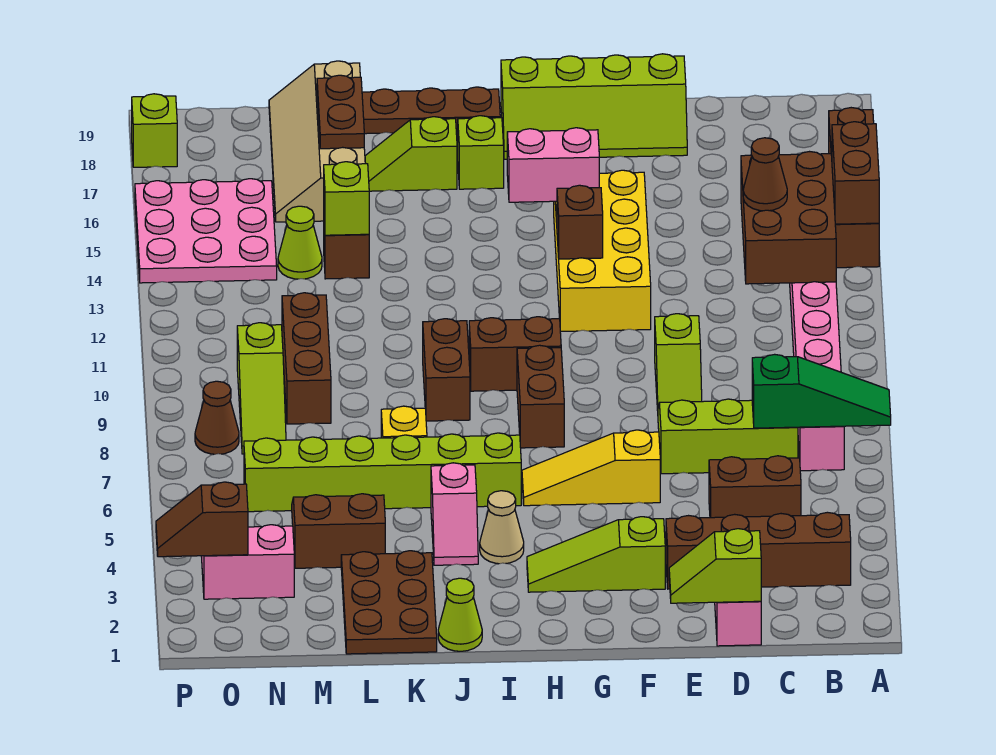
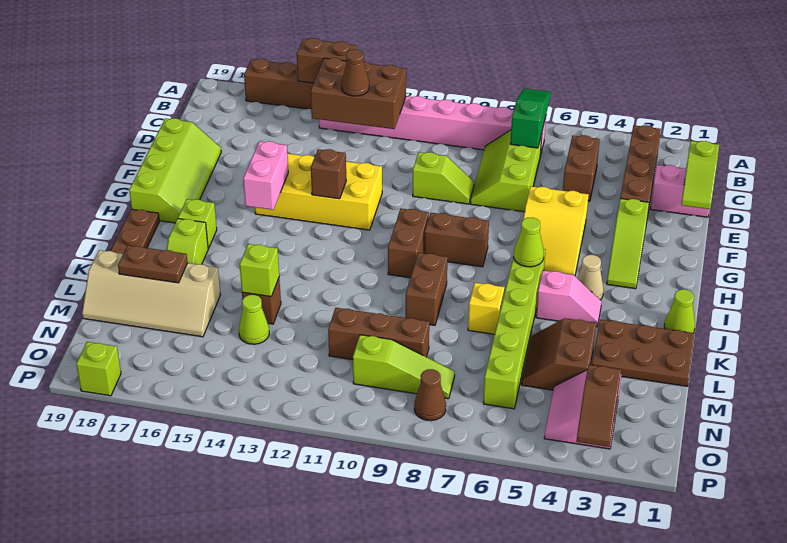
yellow slope F6:H6 level 1 top F -> yellow slope F5:H6 level 1 top F
none -> lime cone I6 level 2
brown brick J9:J10 level 1 -> brown brick J9:K9 level 1
pink plate N14:P16 level 1 -> none

